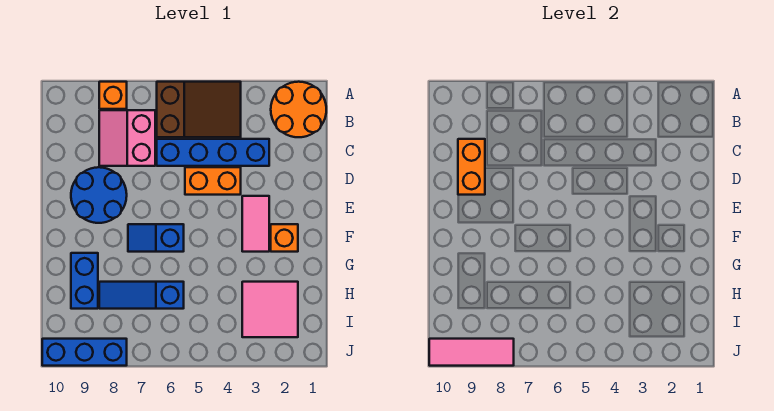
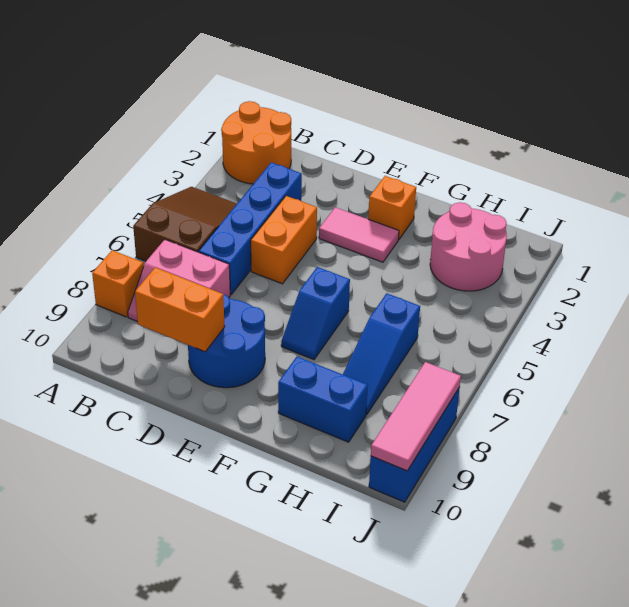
pink tile H2:I3 level 1 -> pink round brick H2:I3 level 1

